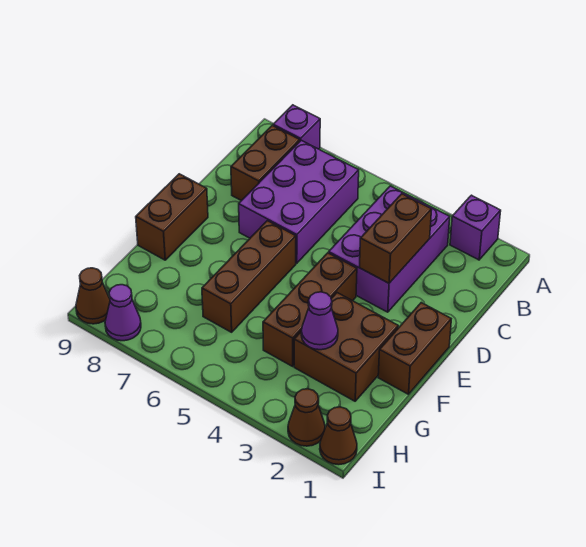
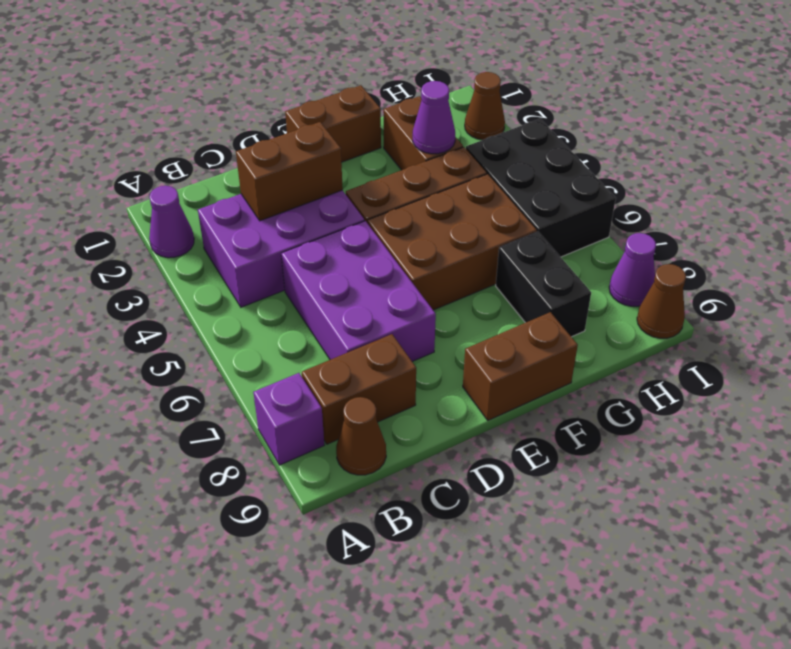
purple brick A2 level 1 -> purple cone A2 level 1
purple brick B6:D7 level 1 -> purple brick C5:D7 level 1
brown brick E6:G6 level 1 -> brown brick E5:G6 level 1
brown brick F2:G3 level 1 -> brown brick G2:G3 level 1
none -> black brick G7:G8 level 1
none -> black brick H4:I6 level 1
brown cone I1 level 1 -> brown cone B9 level 1

